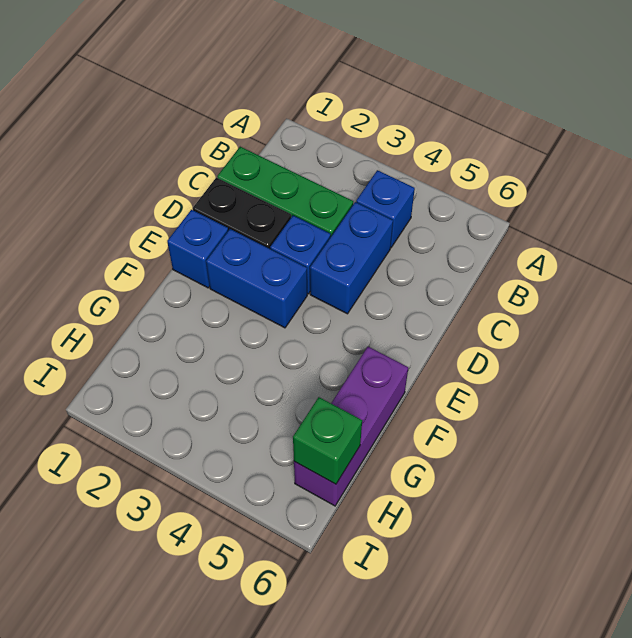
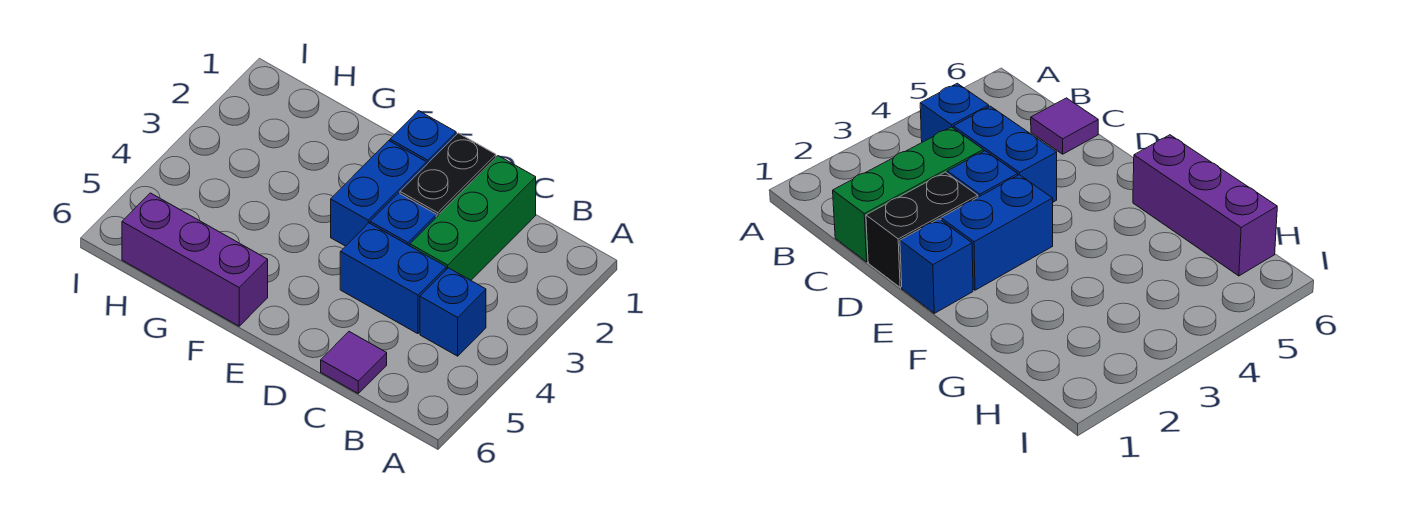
none -> purple tile C6 level 1
green brick H6 level 2 -> none

